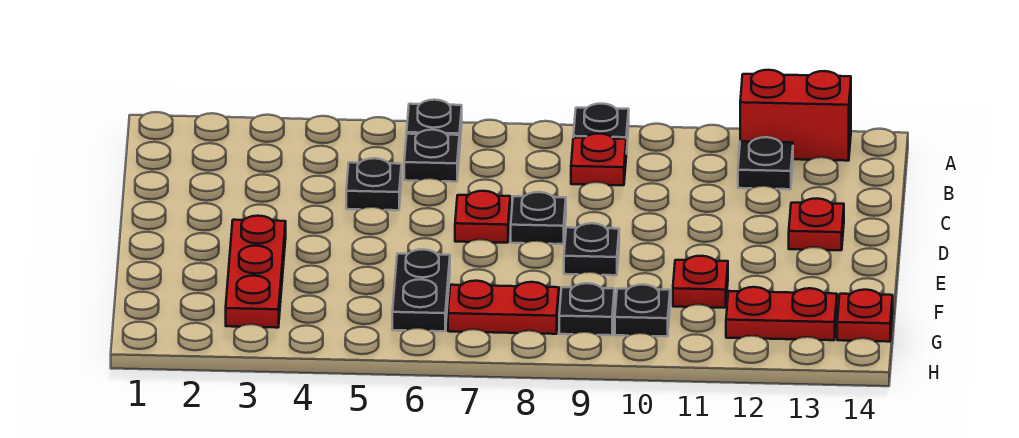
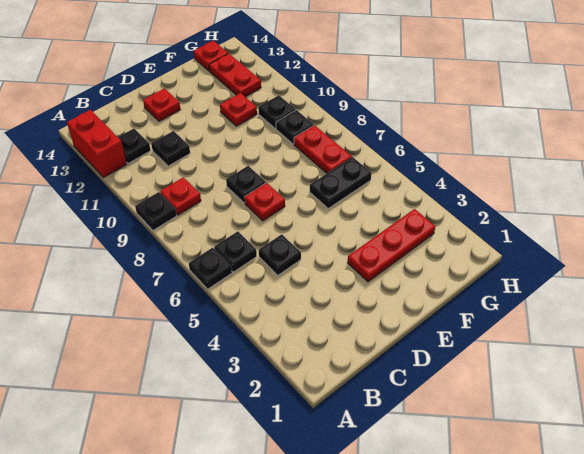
black plate E9 level 1 -> black plate C11 level 1

